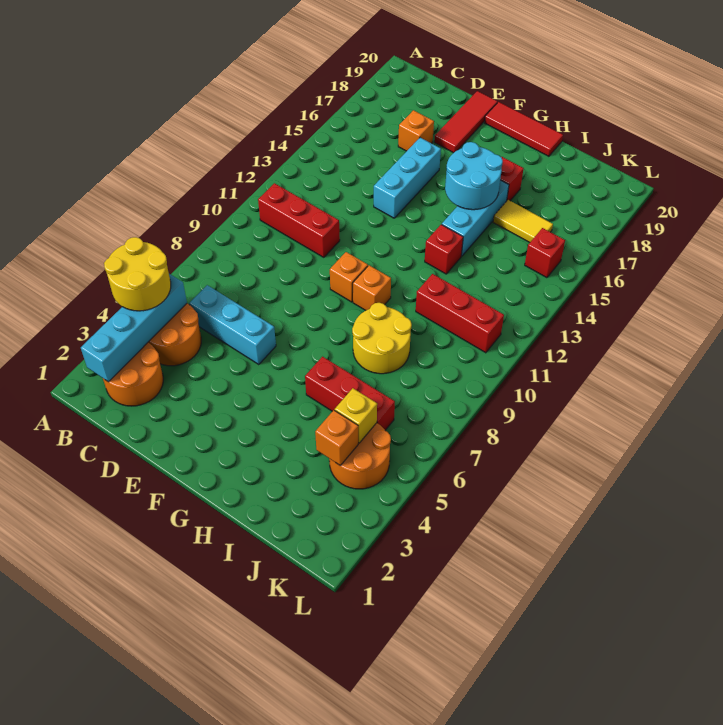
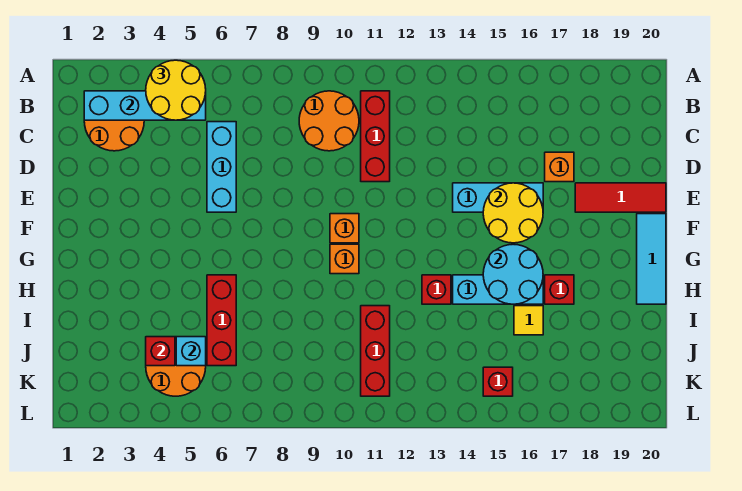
orange round brick B4:C5 level 1 -> orange round brick B9:C10 level 1
red tile F20:H20 level 1 -> cyan tile F20:H20 level 1
yellow round brick H8:I9 level 1 -> yellow round brick E15:F16 level 2
yellow tile I16:J16 level 1 -> yellow tile I16 level 1
orange brick J4 level 2 -> red brick J4 level 2
yellow brick J5 level 2 -> cyan brick J5 level 2

